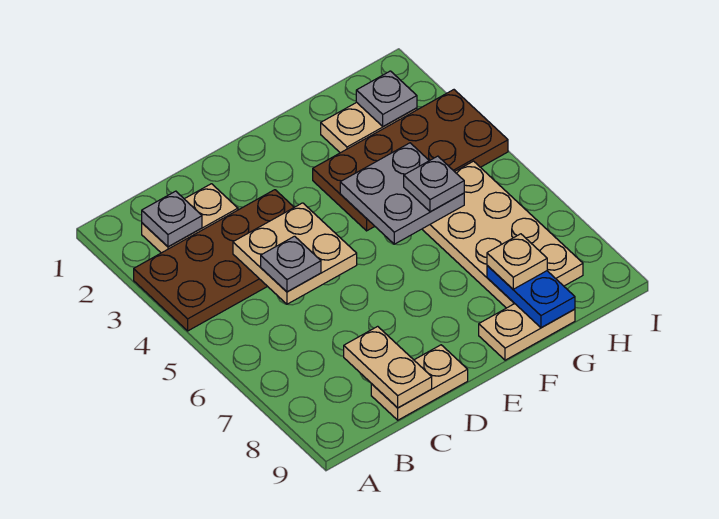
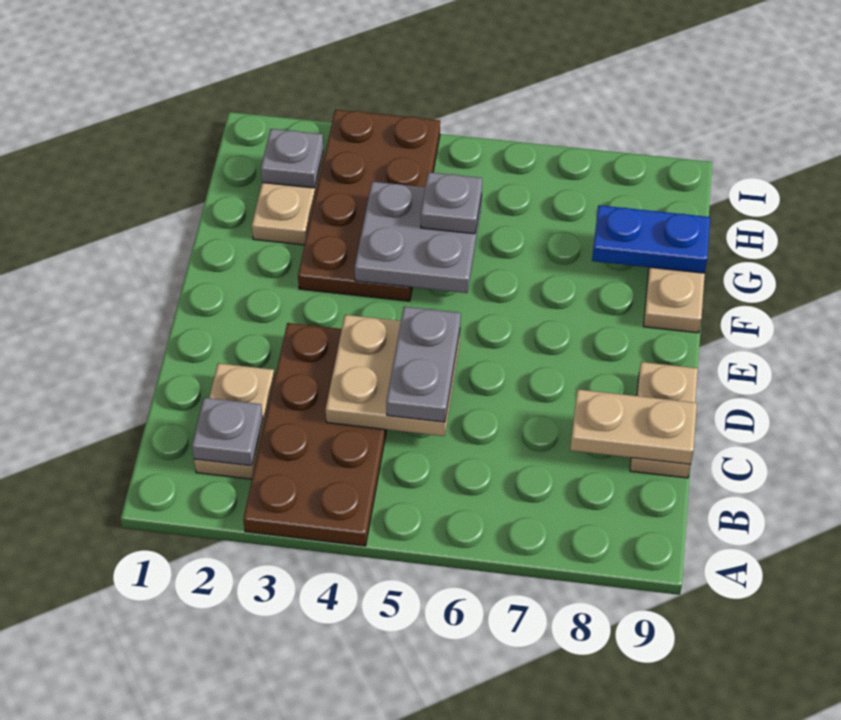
grey plate C5 level 3 -> grey plate C5:D5 level 3
tan plate G5:H8 level 1 -> none
tan plate G8 level 3 -> none

